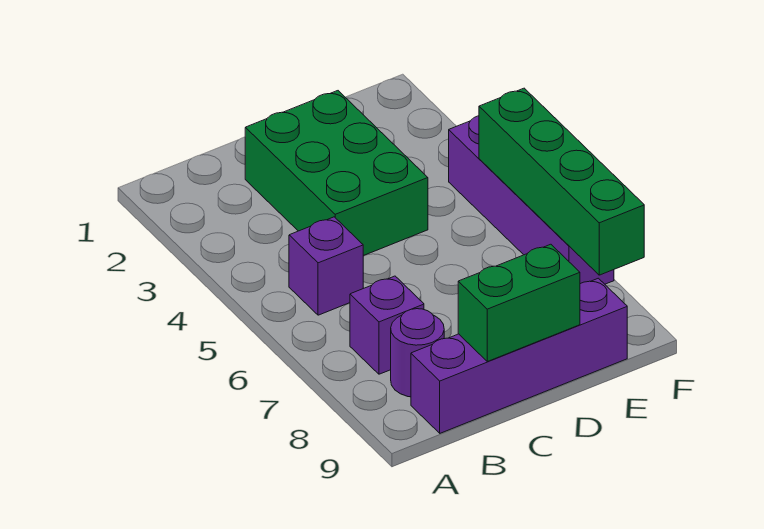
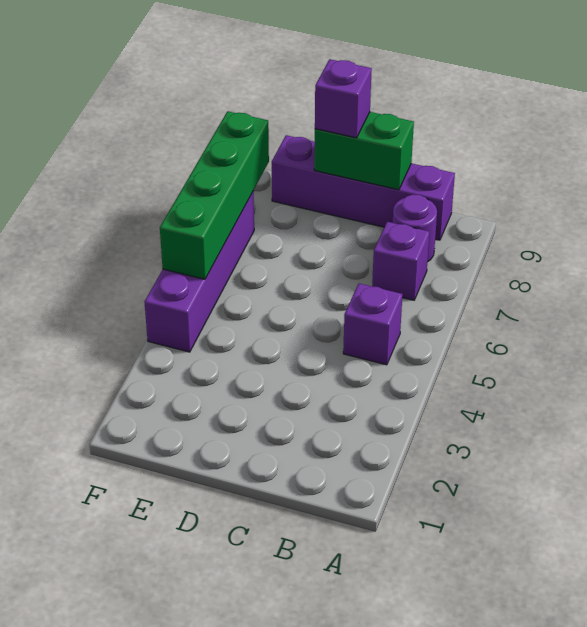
green brick C2:D4 level 1 -> none
none -> purple brick D9 level 3

